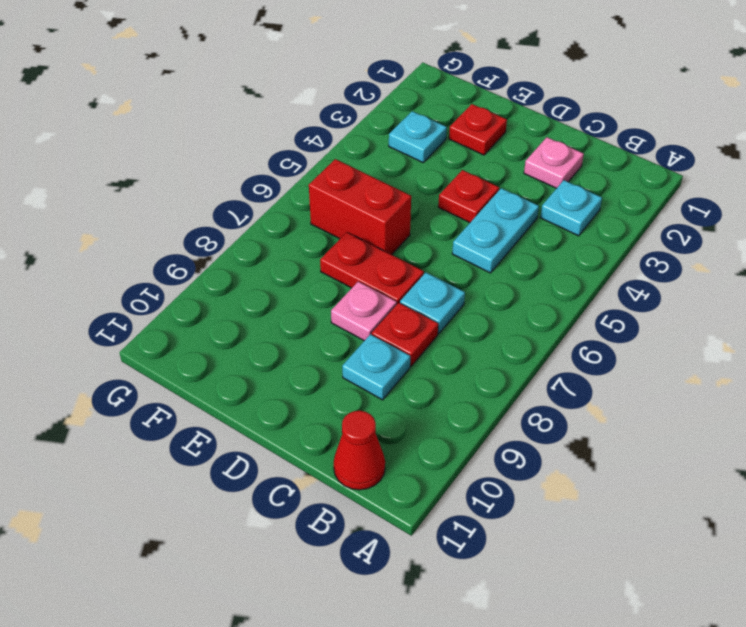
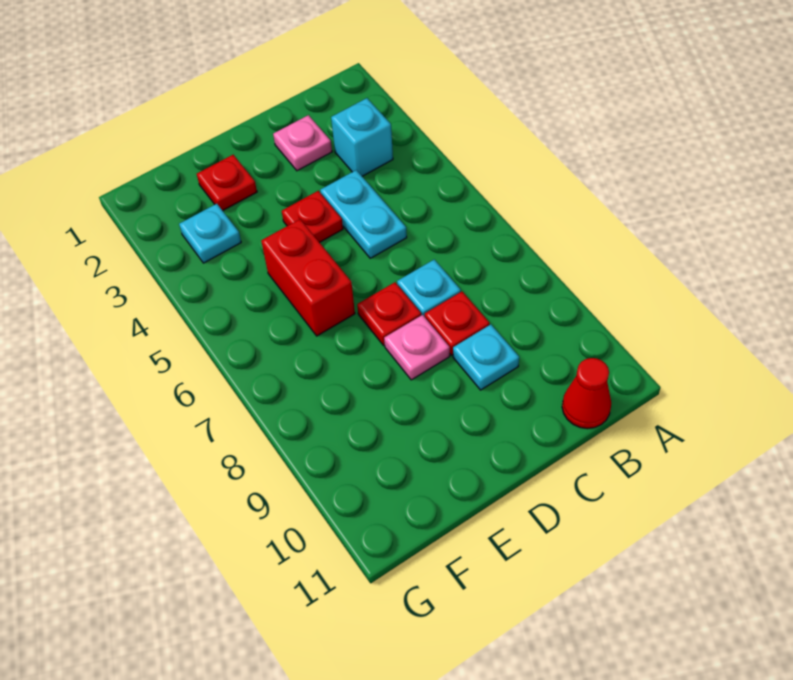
cyan plate B3 level 1 -> cyan brick B3 level 1
red plate D7:E7 level 1 -> red plate D7 level 1
red brick E6:F6 level 1 -> red brick E5:E6 level 1

